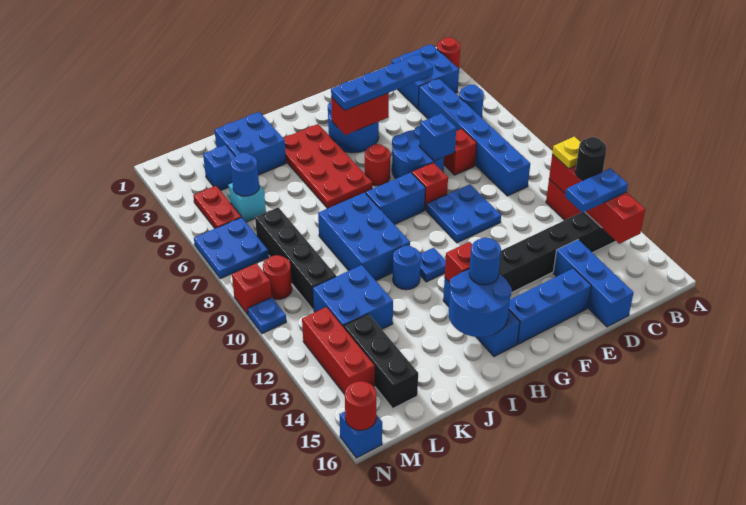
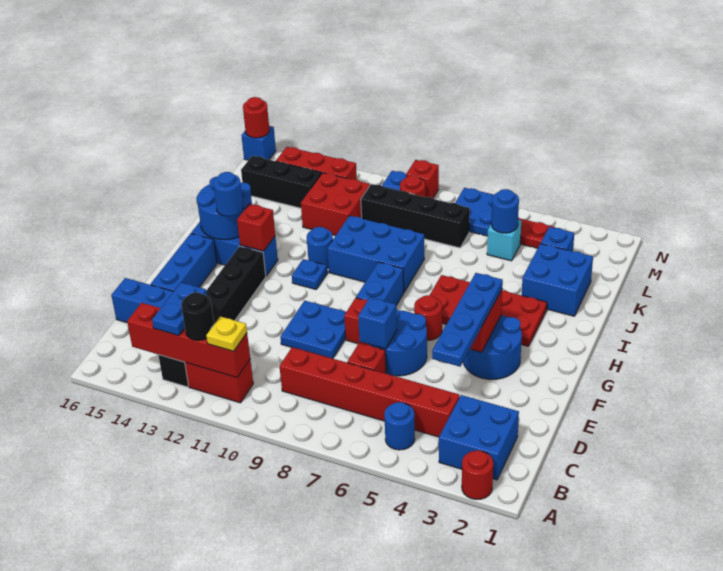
blue brick C4:C9 level 1 -> red brick C4:C9 level 1
blue brick K11:L12 level 1 -> red brick K11:L12 level 1

